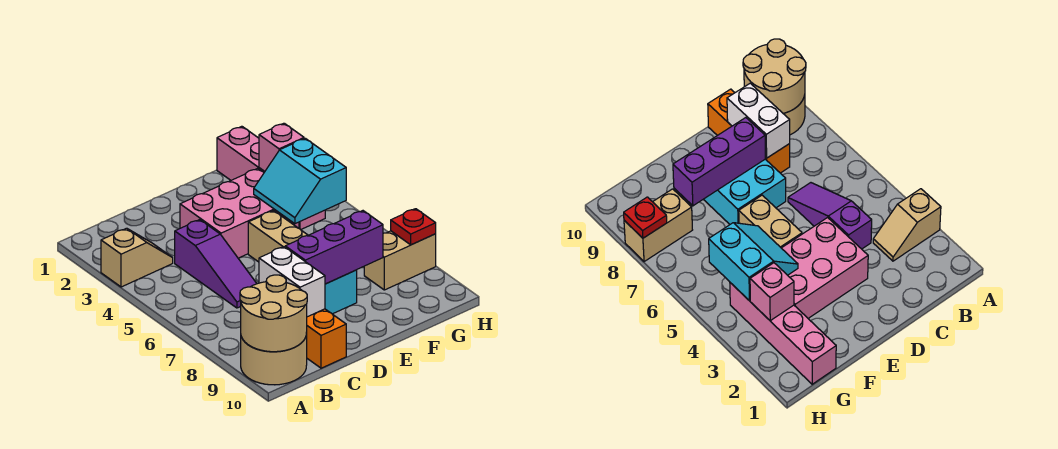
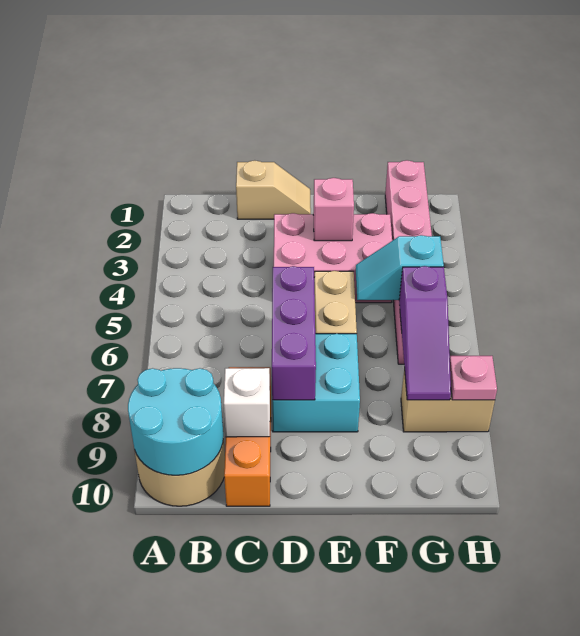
tan slope A3:B3 level 1 top A -> tan slope C1:D1 level 1 top C
tan round brick A9:B10 level 2 -> cyan round brick A9:B10 level 2
purple slope C4:C6 level 1 top 4 -> purple slope G6:G8 level 2 top 6
white brick C8:C9 level 2 -> white brick C9 level 2
purple brick D8:F8 level 2 -> purple brick D6:D8 level 2
cyan slope F4:G5 level 2 top G -> cyan slope F5:G5 level 2 top G
pink brick G1:G4 level 1 -> pink brick G1:G6 level 1
pink brick G3 level 2 -> pink brick E3 level 2
red plate H8 level 2 -> pink plate H8 level 2

